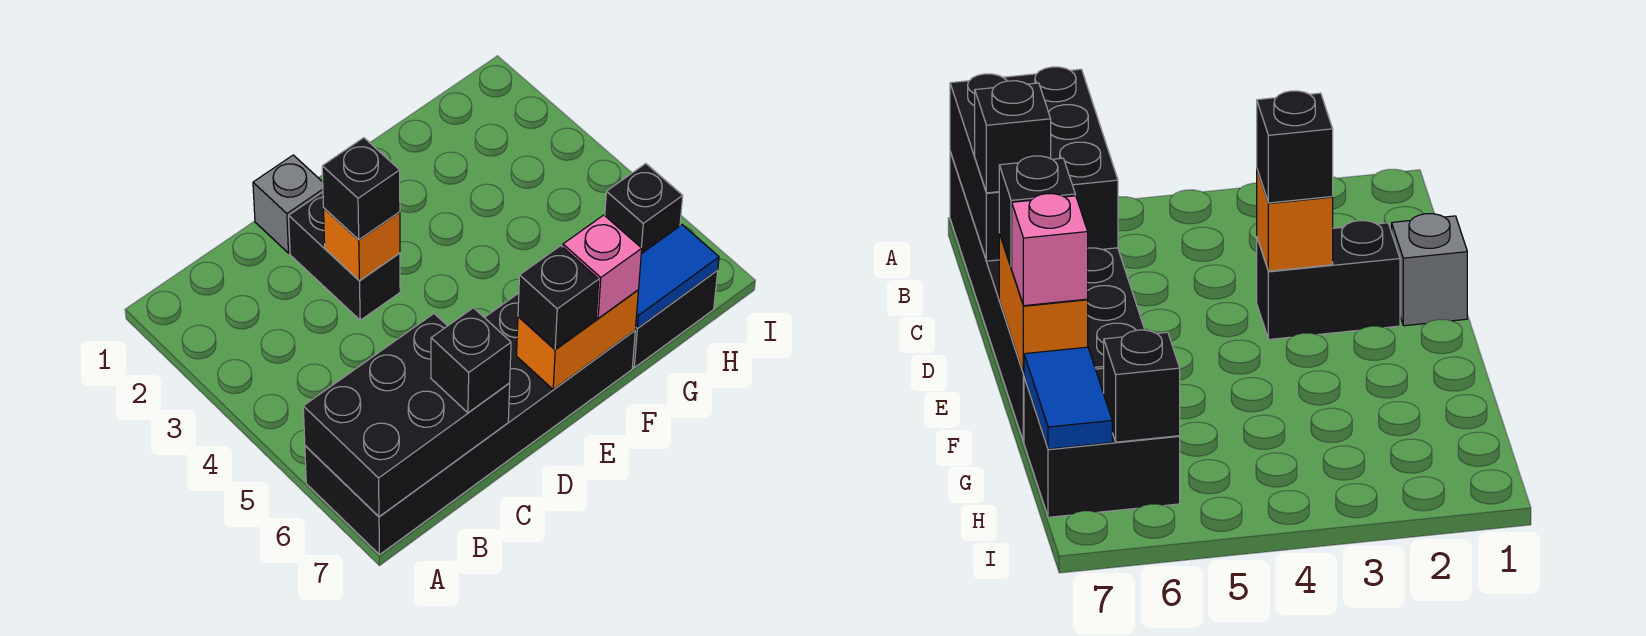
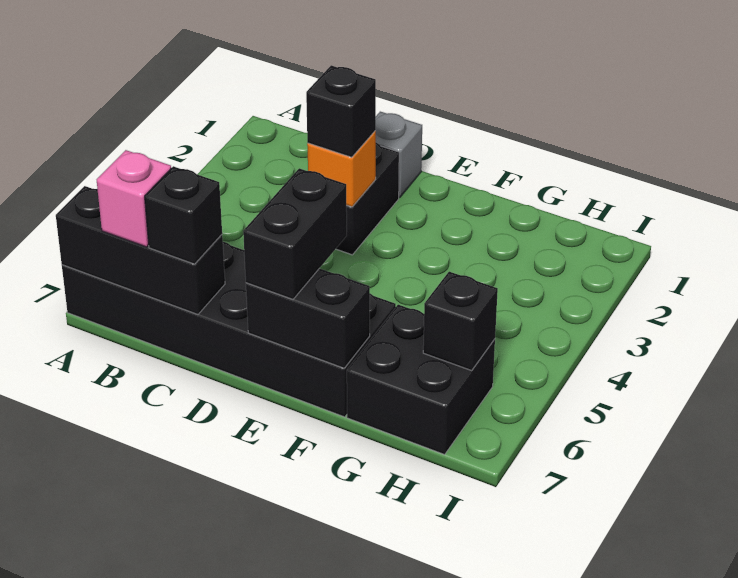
black brick A6:C7 level 2 -> black brick A7:C7 level 2
orange brick E7:F7 level 2 -> black brick E7:F7 level 2
black brick E7 level 3 -> black brick E6:E7 level 3
pink brick F7 level 3 -> pink brick B7 level 3
blue tile G7:H7 level 2 -> none

